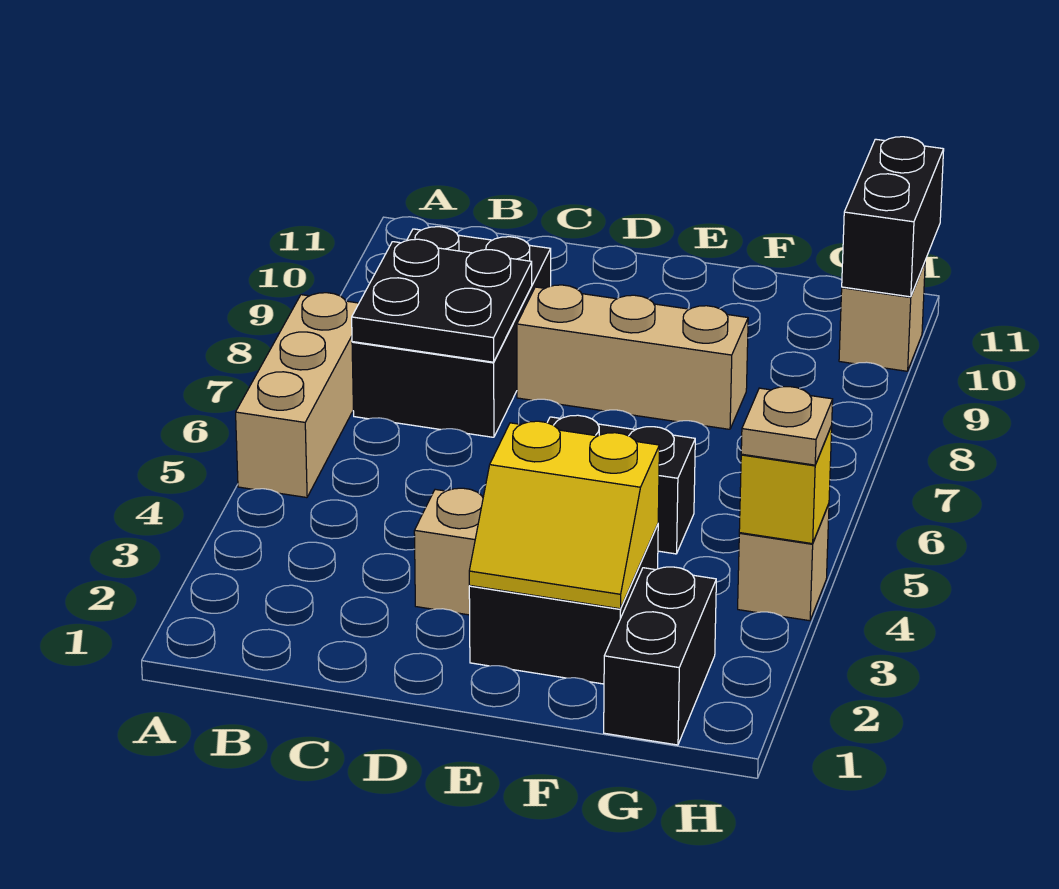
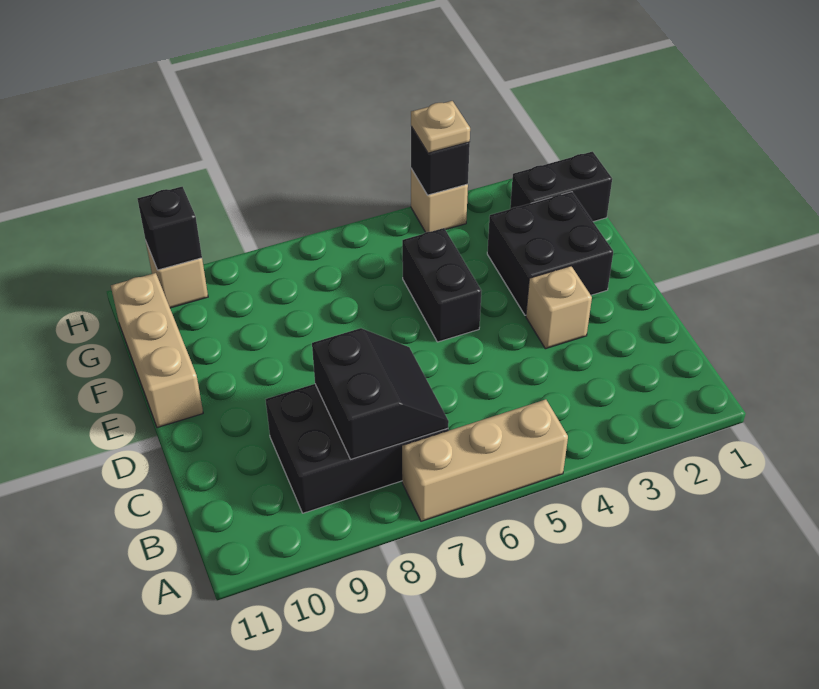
black plate B7:C8 level 2 -> black slope B7:C8 level 2 top 8
tan brick D8:F8 level 1 -> tan brick E11:G11 level 1
yellow slope E2:F3 level 2 top 3 -> none
yellow brick H4 level 2 -> black brick H4 level 2
black brick H10:H11 level 2 -> black brick H10 level 2

